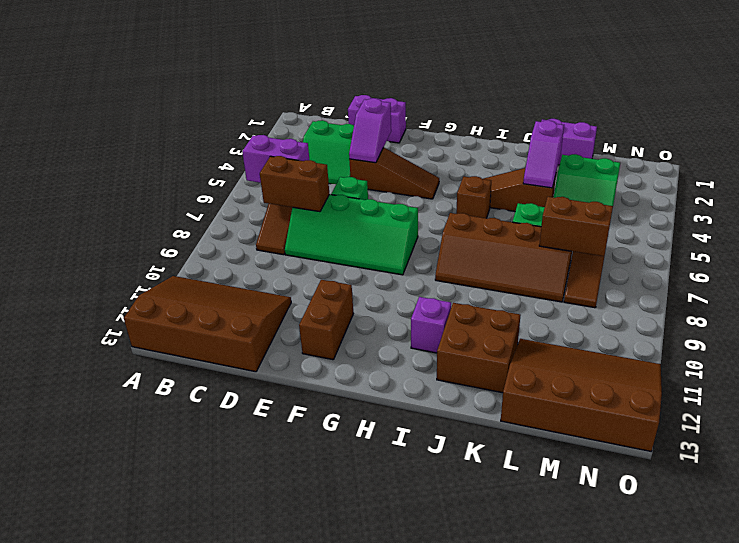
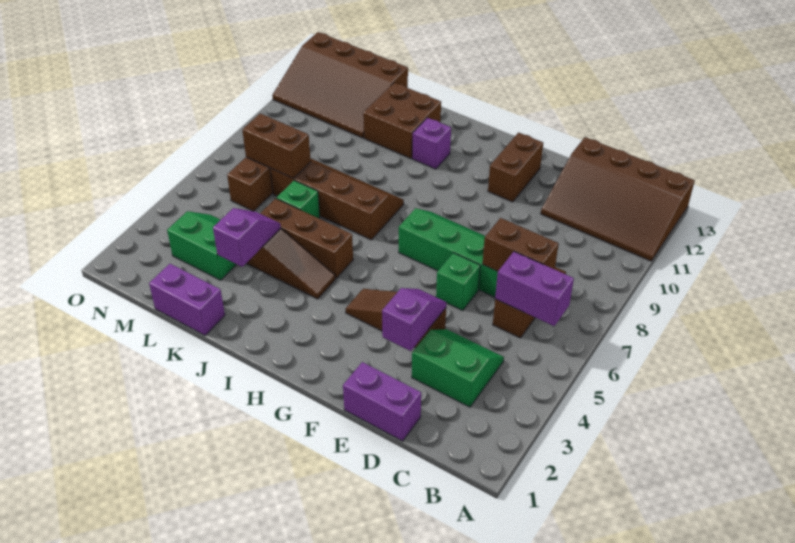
brown brick I5 level 1 -> brown brick I5:K5 level 1

